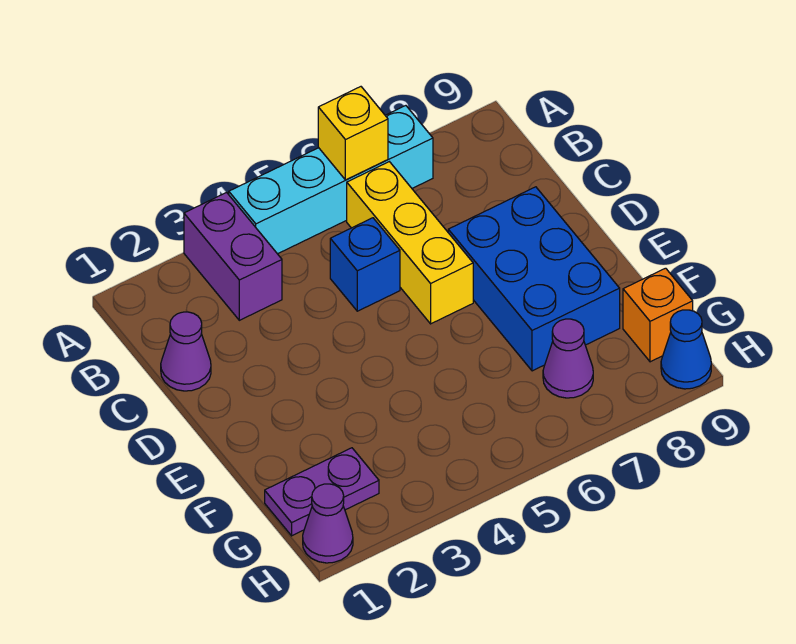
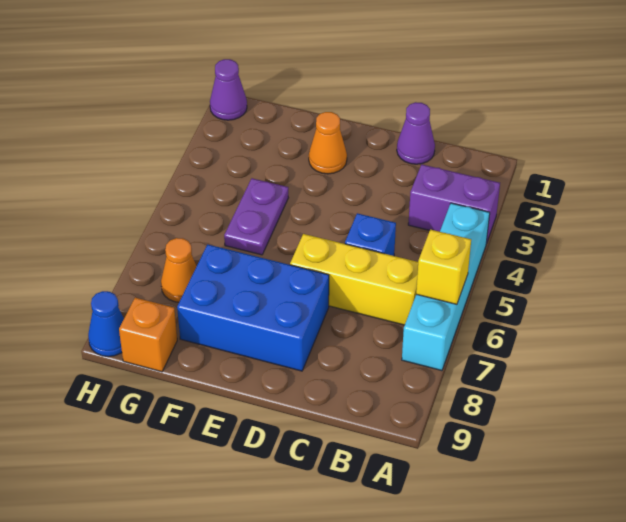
none -> orange cone E2 level 1
purple plate G1:G2 level 1 -> purple plate F4:F5 level 1
purple cone G7 level 1 -> orange cone G7 level 1

